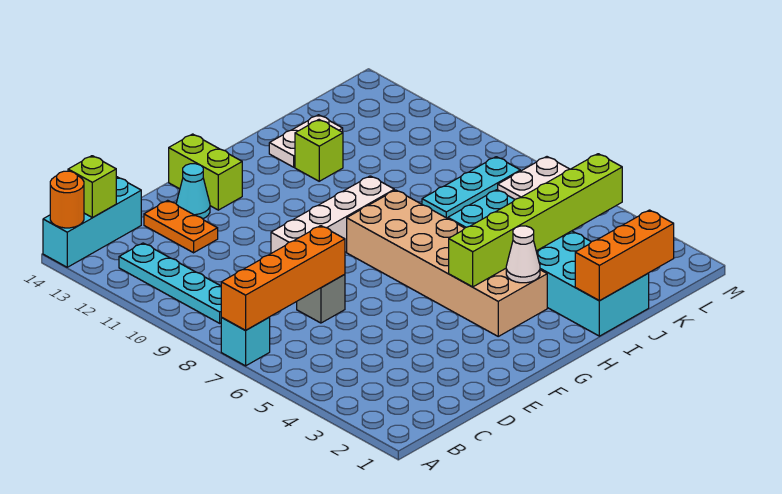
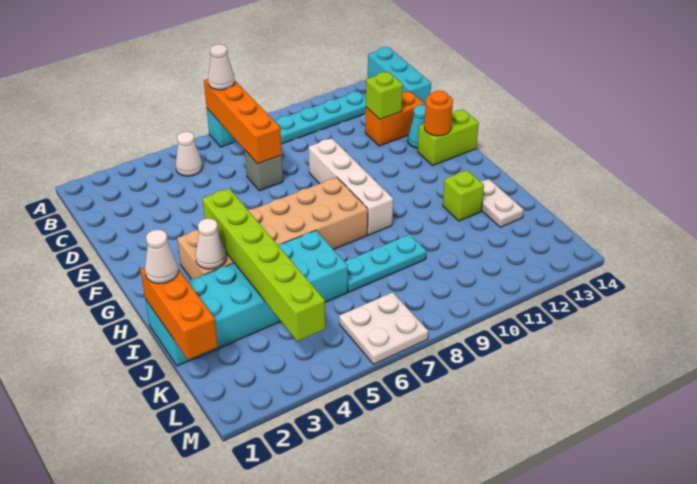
none -> white cone A7 level 3
orange round brick A14 level 2 -> orange round brick F13 level 2
none -> white cone B5 level 1
lime brick B14 level 2 -> lime brick D12 level 2
orange plate D12:D13 level 1 -> orange brick D12:D13 level 1
none -> white cone I1 level 3
cyan plate J8:L8 level 1 -> cyan plate J7:J9 level 1

